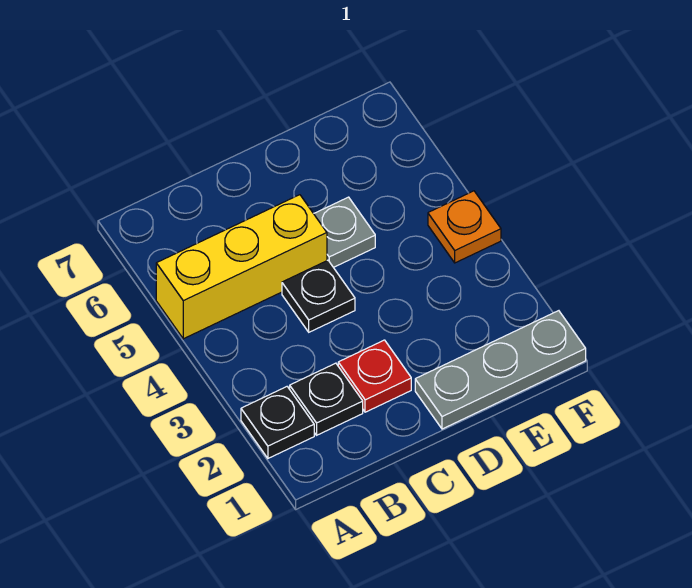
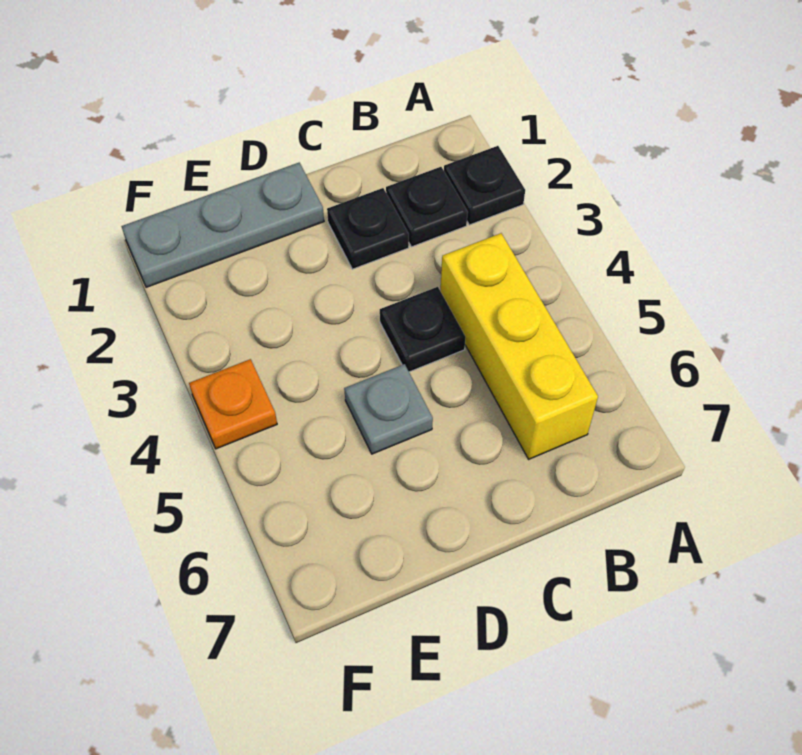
yellow brick A5:C5 level 1 -> yellow brick B4:B6 level 1
red plate C2 level 1 -> black plate C2 level 1

